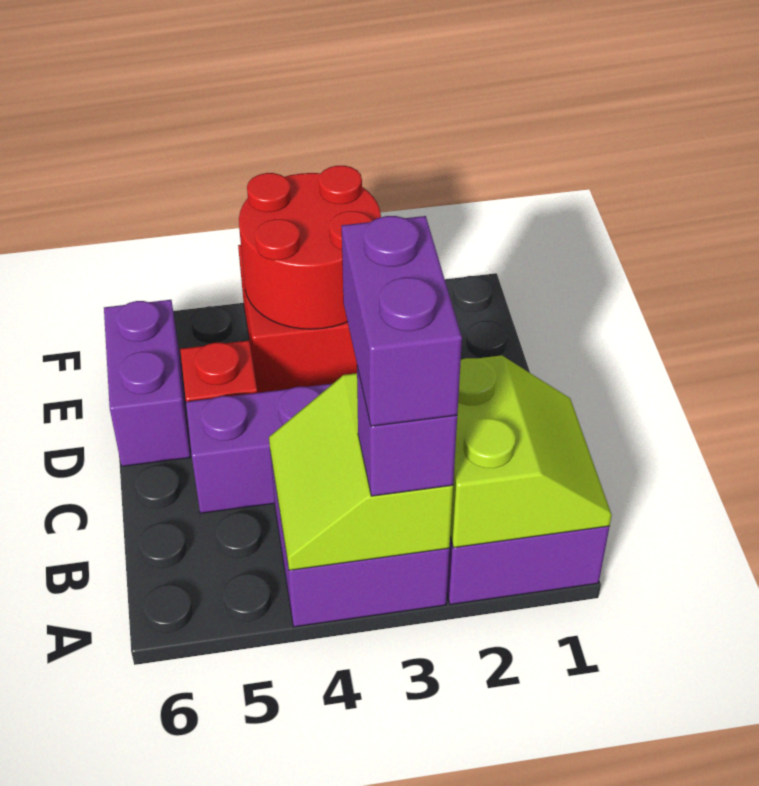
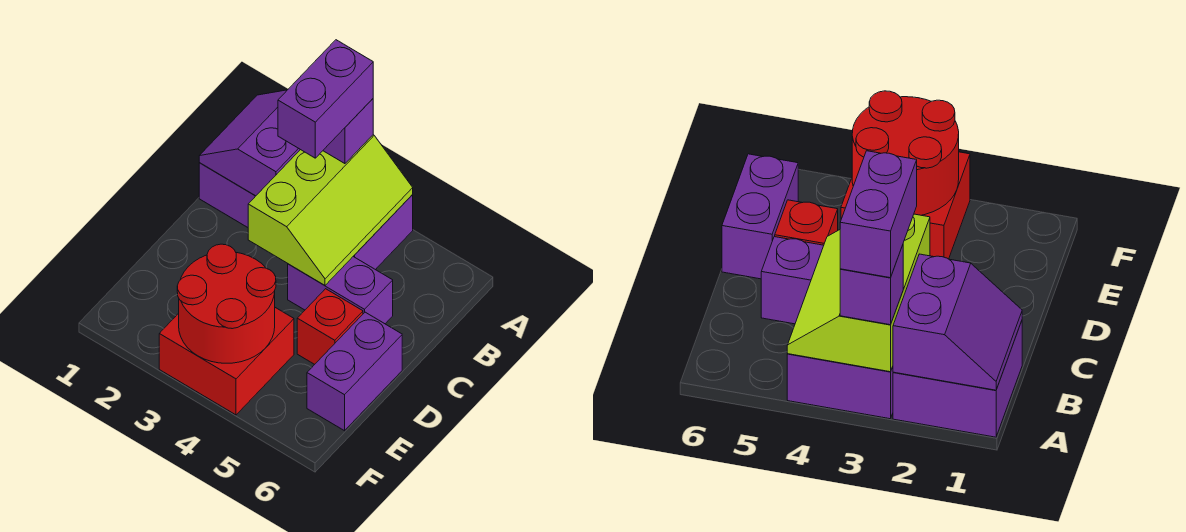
lime slope A1:B2 level 2 top 2 -> purple slope A1:B2 level 2 top 2
lime slope A3:B4 level 2 top 3 -> lime slope A3:C4 level 2 top 3

